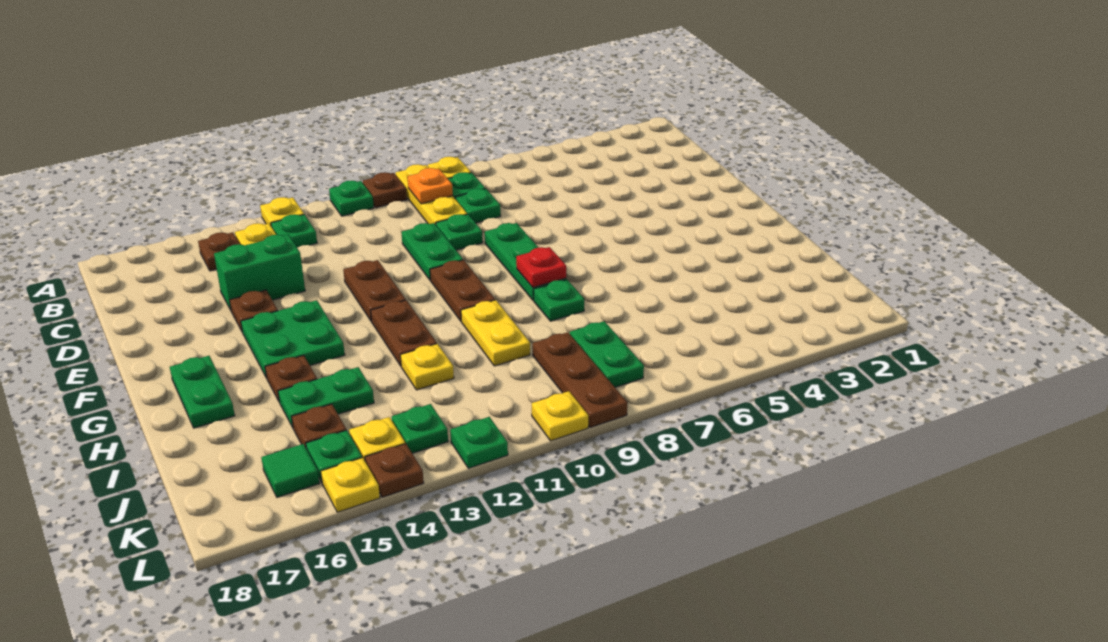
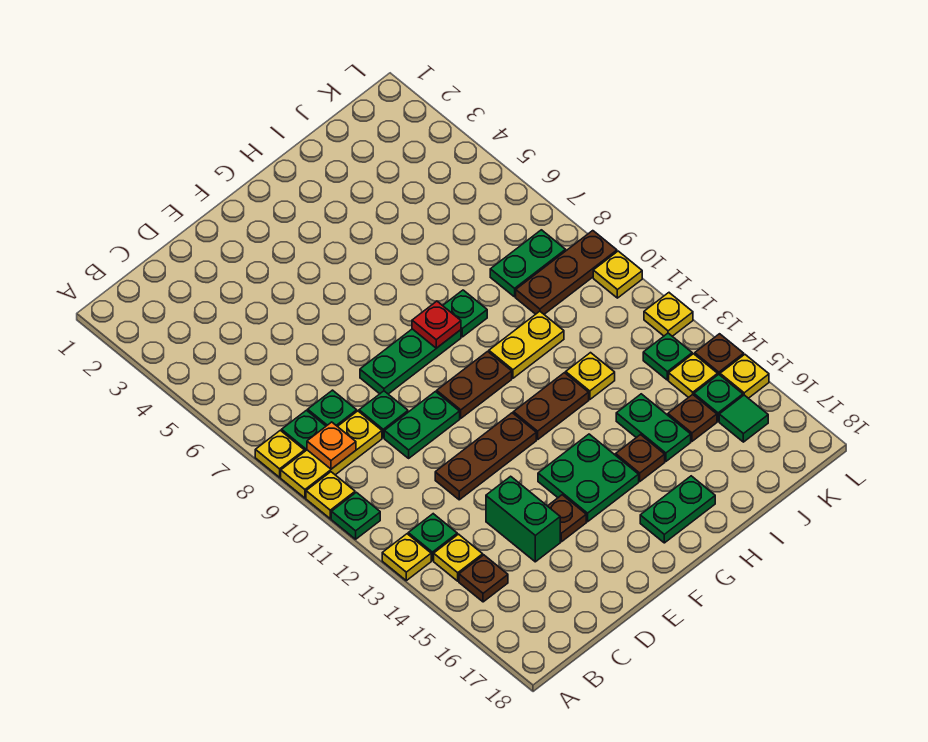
brown plate A10 level 1 -> yellow plate A10 level 1
brown plate E12:F12 level 1 -> brown plate D12:F12 level 1
green plate L12 level 1 -> yellow plate L12 level 1

